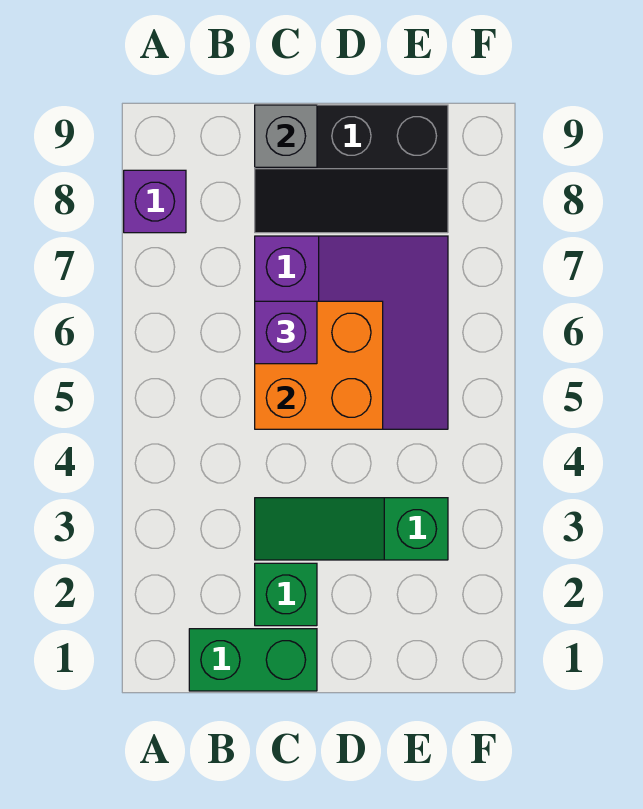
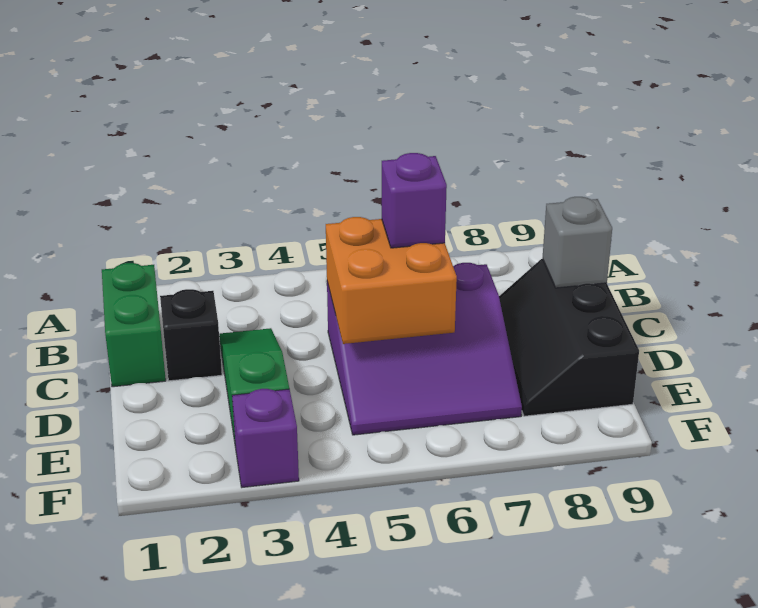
purple brick A8 level 1 -> purple brick F3 level 1
green brick C2 level 1 -> black brick C2 level 1

